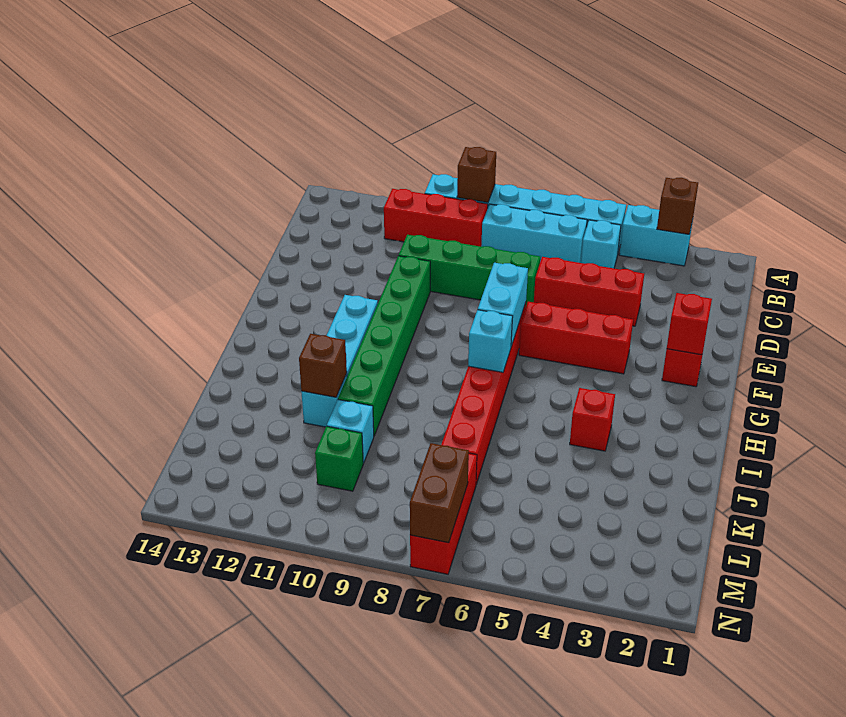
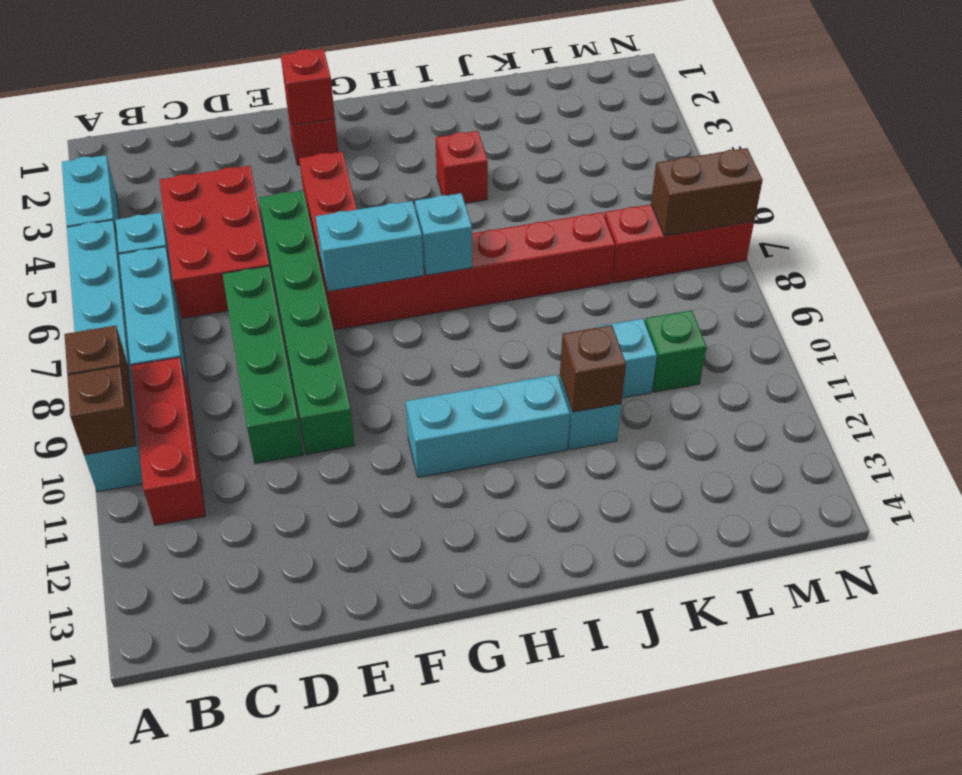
brown brick A3 level 2 -> brown brick A10 level 2
red brick D4:D6 level 1 -> red brick C4:D6 level 1
green brick E10:J10 level 1 -> green brick E5:E10 level 1

